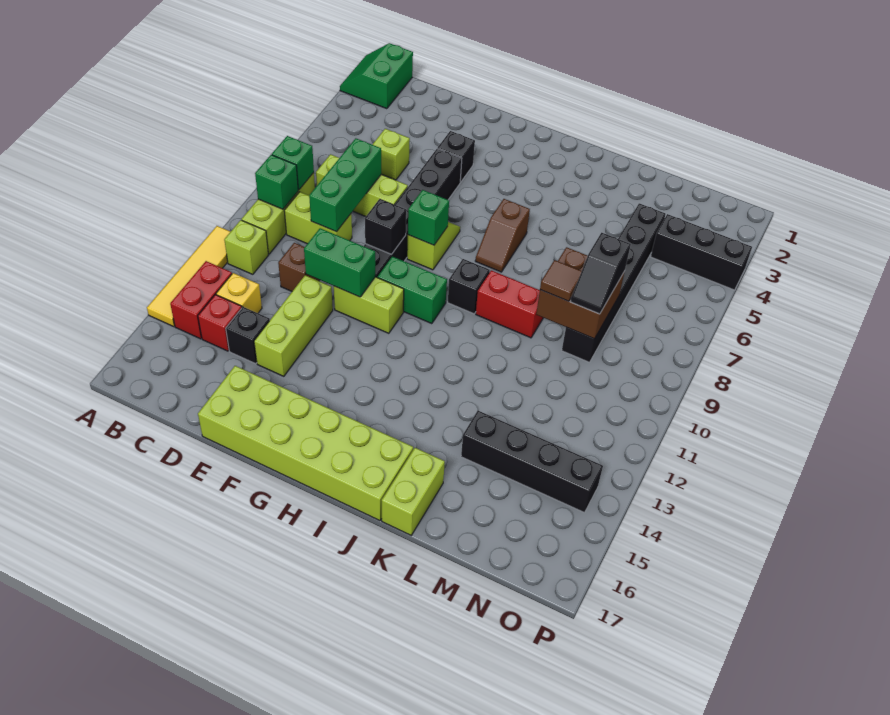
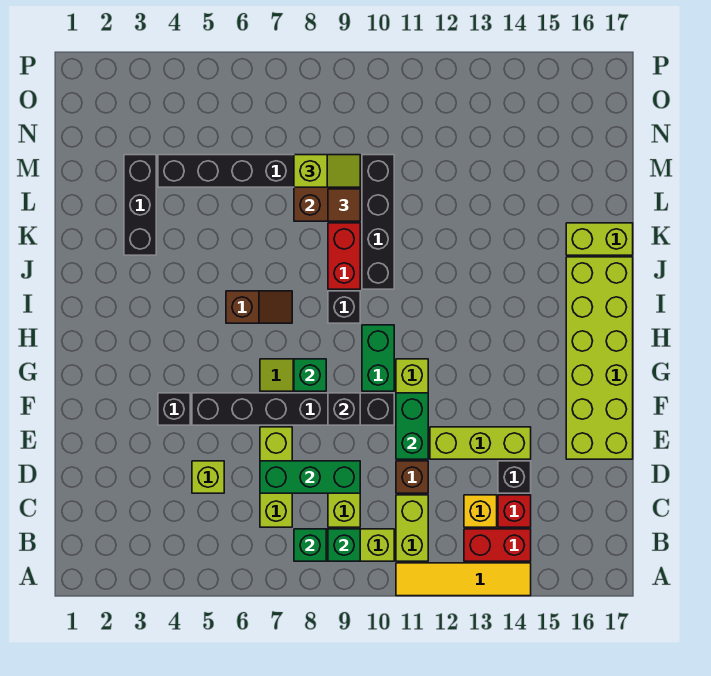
green slope A1:B2 level 1 top B -> none
lime brick B11 level 1 -> lime brick B11:C11 level 1
black brick L14:O14 level 1 -> black brick J10:M10 level 1
black slope M8:M9 level 3 top 8 -> lime slope M8:M9 level 3 top 8
black brick N4:P4 level 1 -> black brick K3:M3 level 1

